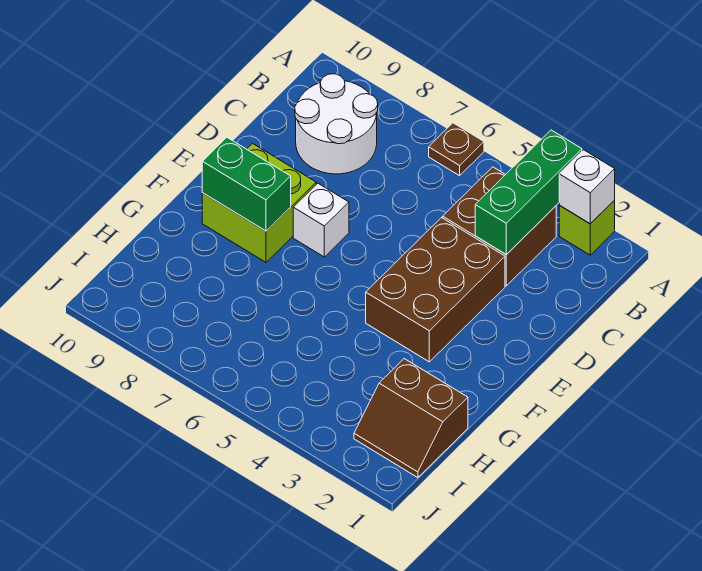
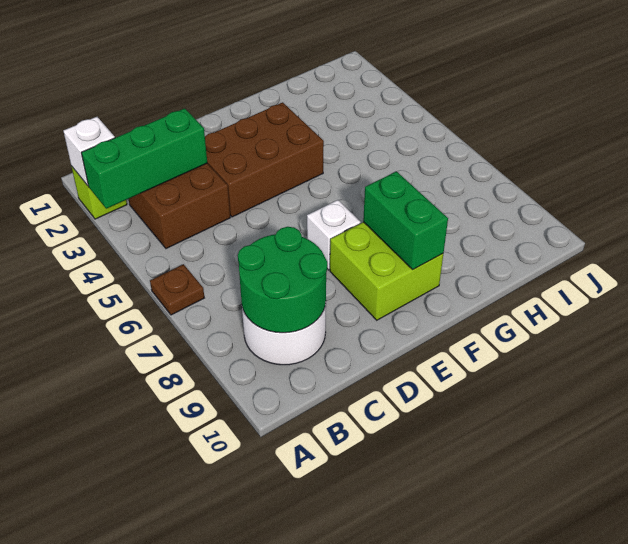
none -> green round brick B8:C9 level 2
brown slope H1:I2 level 1 top H -> none

